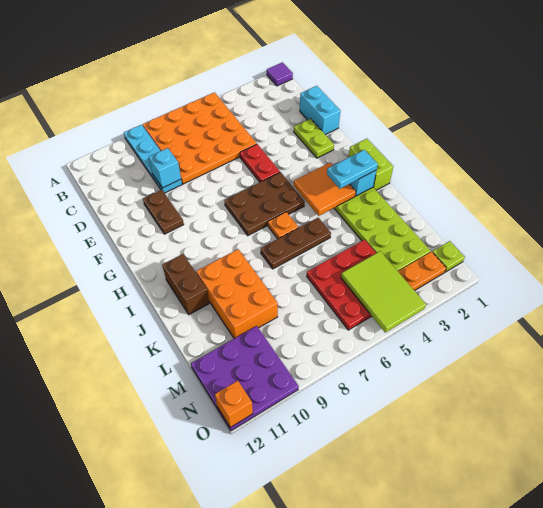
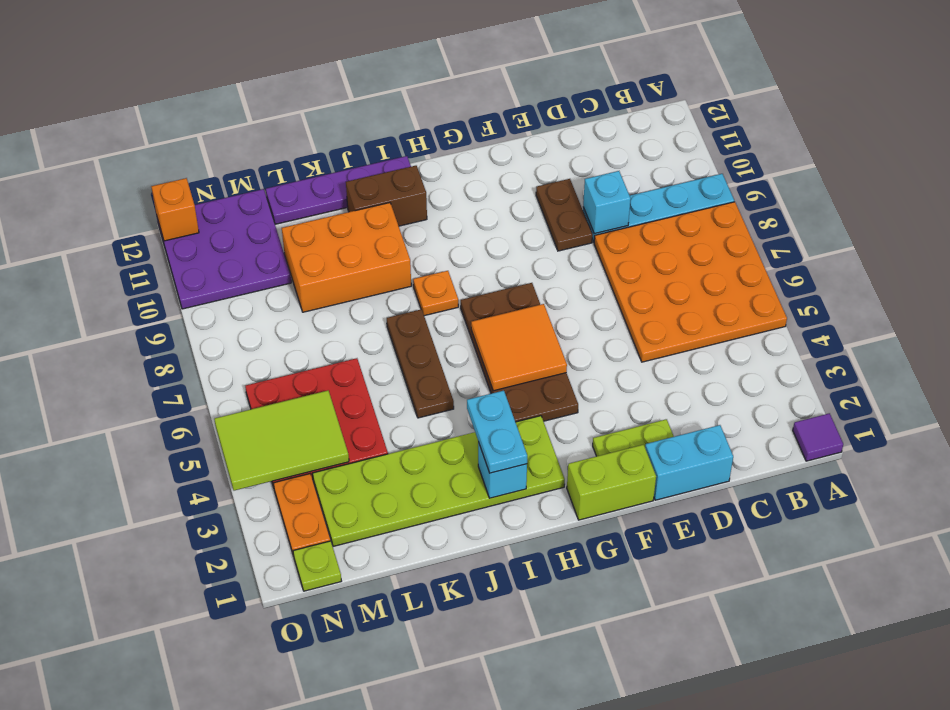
red plate E5:F5 level 1 -> none
brown plate E10:F10 level 1 -> brown plate E9:E10 level 1
brown plate G5:H7 level 1 -> brown plate G4:H7 level 1
lime brick H1:I1 level 1 -> lime brick F1:G1 level 1
orange tile H3:I4 level 2 -> orange tile G5:H6 level 2
orange plate I6 level 1 -> orange plate I8 level 1
none -> purple plate I12:L12 level 1

